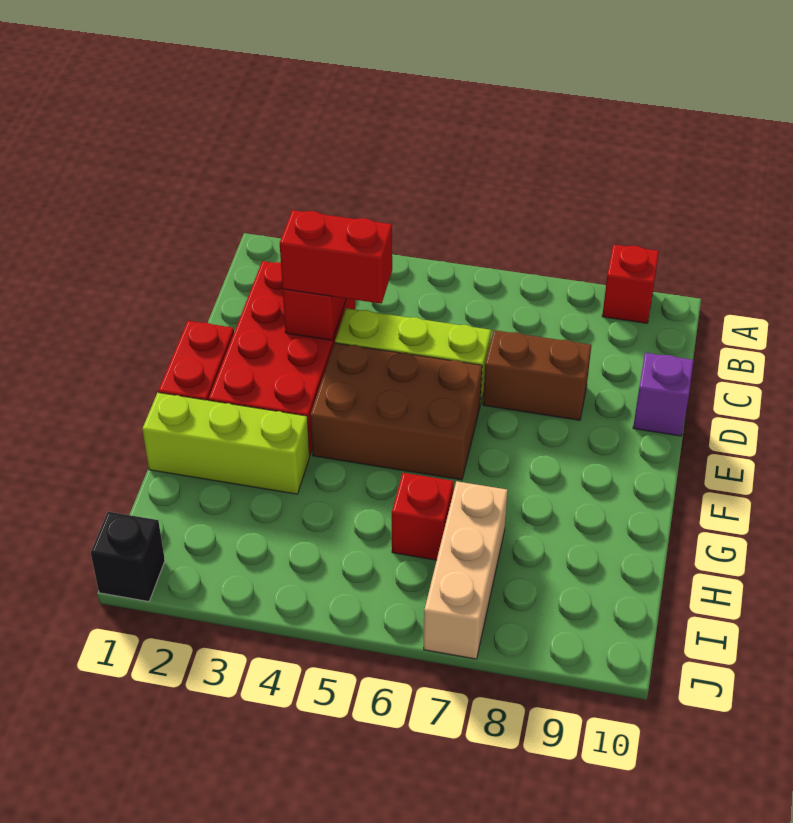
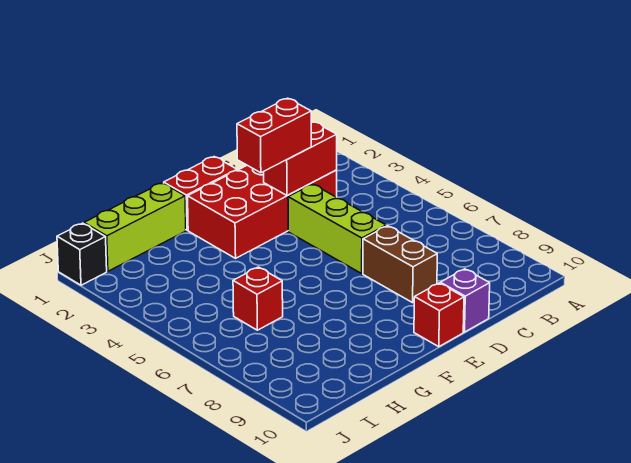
red brick A9 level 1 -> red brick E10 level 1
red brick D3:D4 level 3 -> red brick D3:E3 level 3
brown brick E4:F6 level 1 -> none
lime brick G1:G3 level 1 -> lime brick G1:I1 level 1
tan brick H7:J7 level 1 -> none

